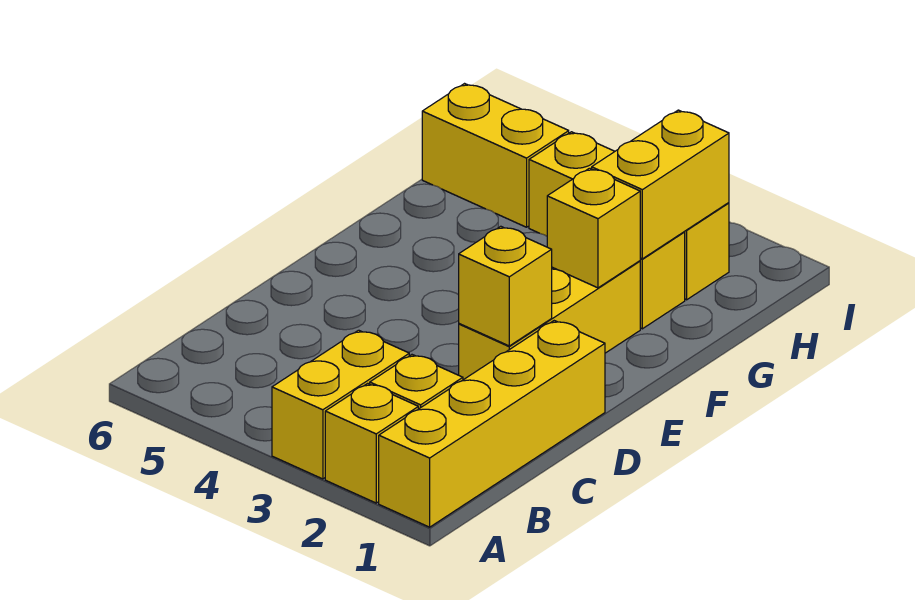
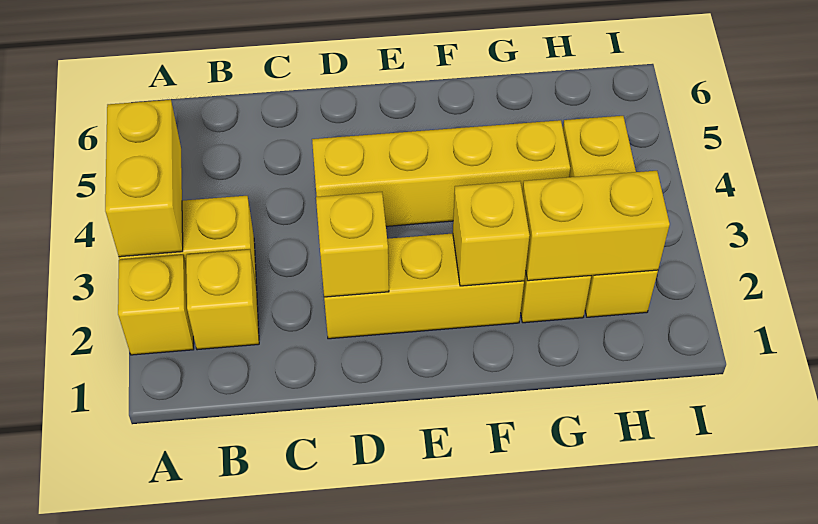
yellow brick A1:D1 level 1 -> yellow brick D4:G4 level 1
yellow brick H5:H6 level 1 -> yellow brick A3:A4 level 2

